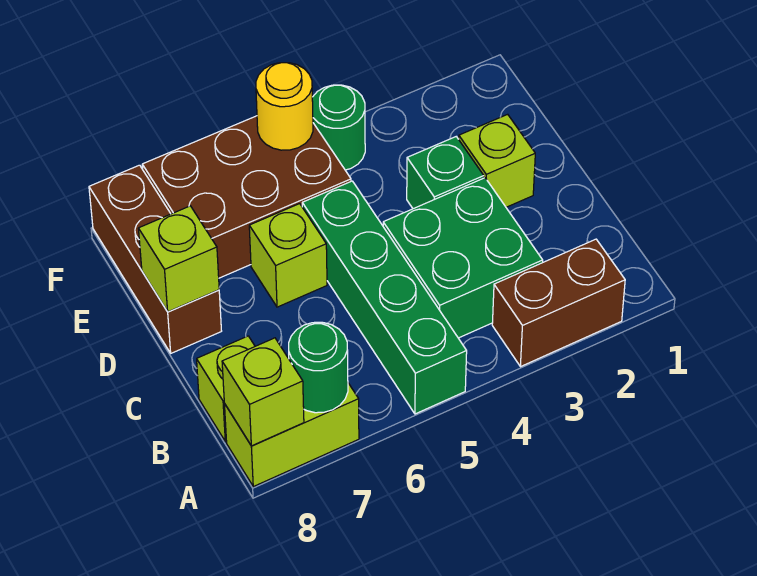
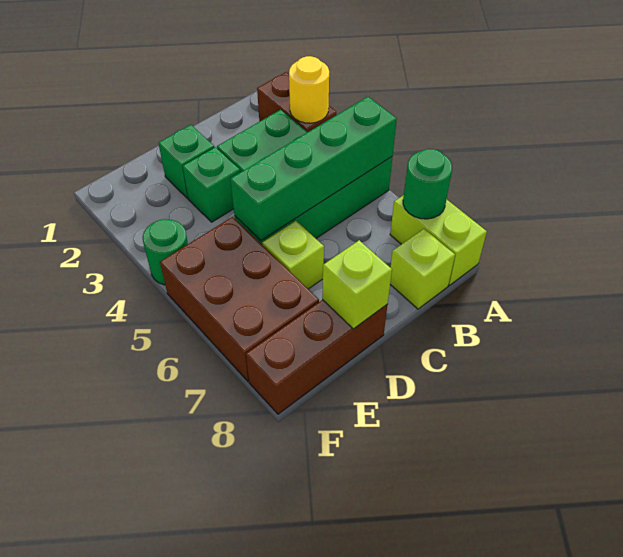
none -> green brick A5:D5 level 2
lime brick A8 level 2 -> none
lime brick D2 level 1 -> green brick D2 level 1
yellow round brick F5 level 2 -> yellow round brick A3 level 2

